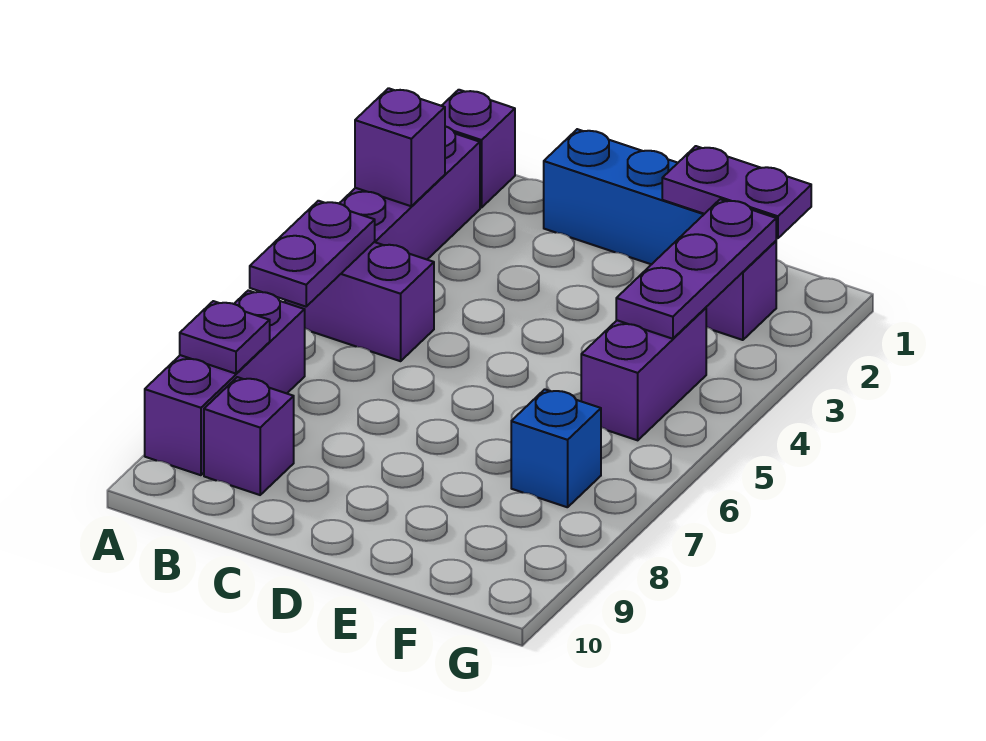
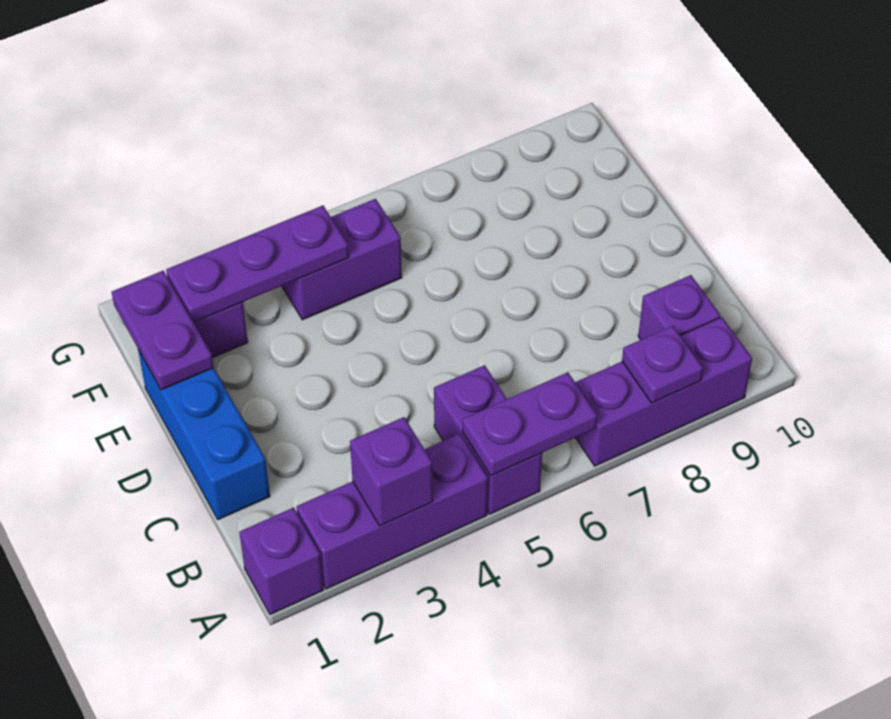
blue brick F7 level 1 -> none

